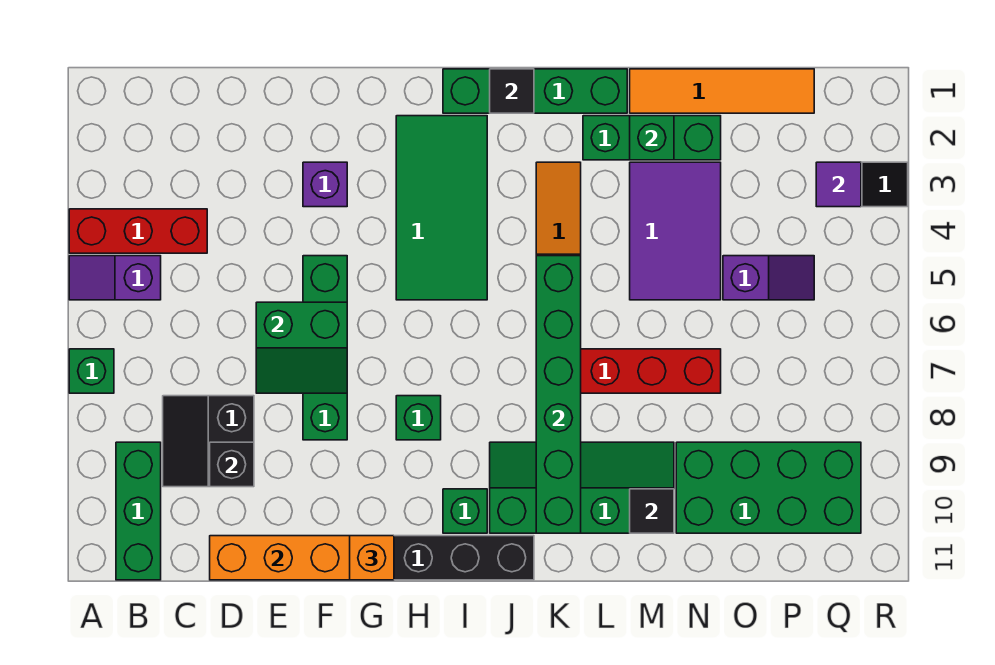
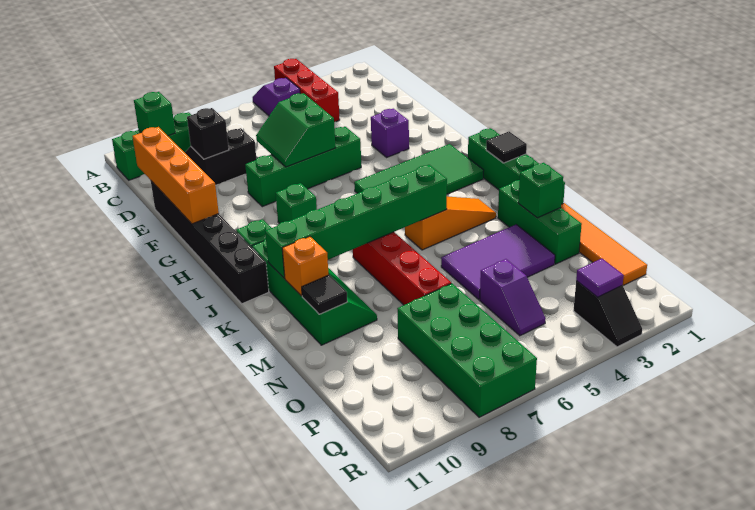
green brick A7 level 1 -> green brick B10 level 2
orange brick G11 level 3 -> orange brick L10 level 2
green brick N9:Q10 level 1 -> green brick O7:R8 level 1

